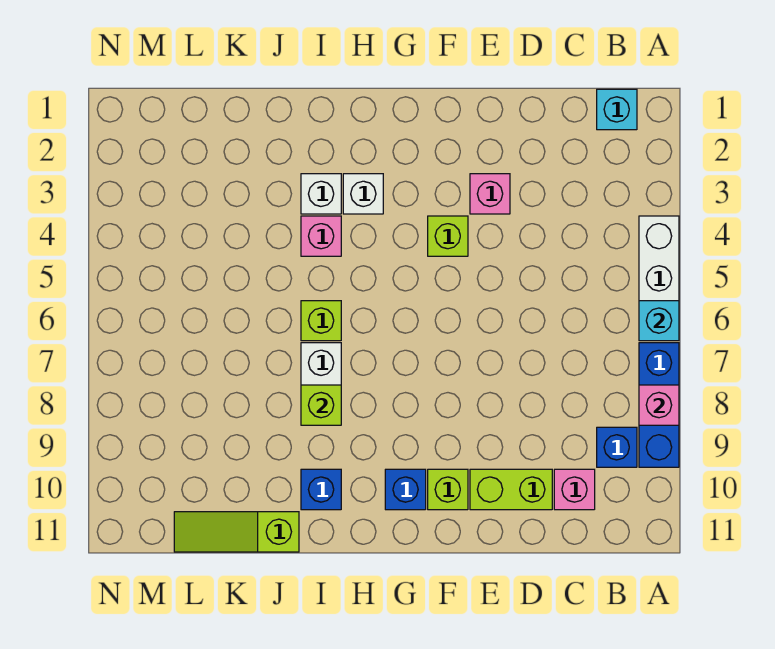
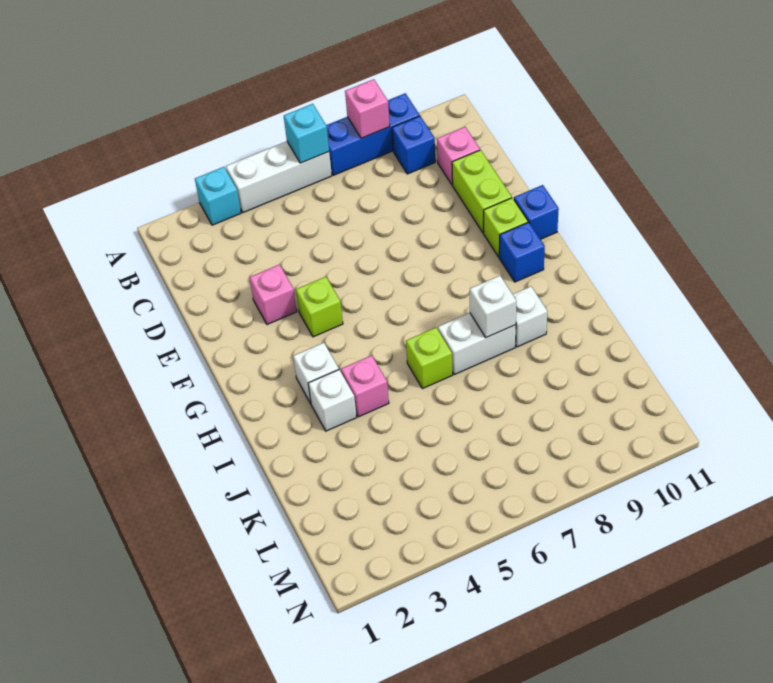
cyan brick B1 level 1 -> cyan brick A3 level 1
lime brick I8 level 2 -> white brick I8 level 2
none -> white brick I9 level 1
blue brick I10 level 1 -> blue brick F11 level 1
lime slope J11:L11 level 1 top J -> none

